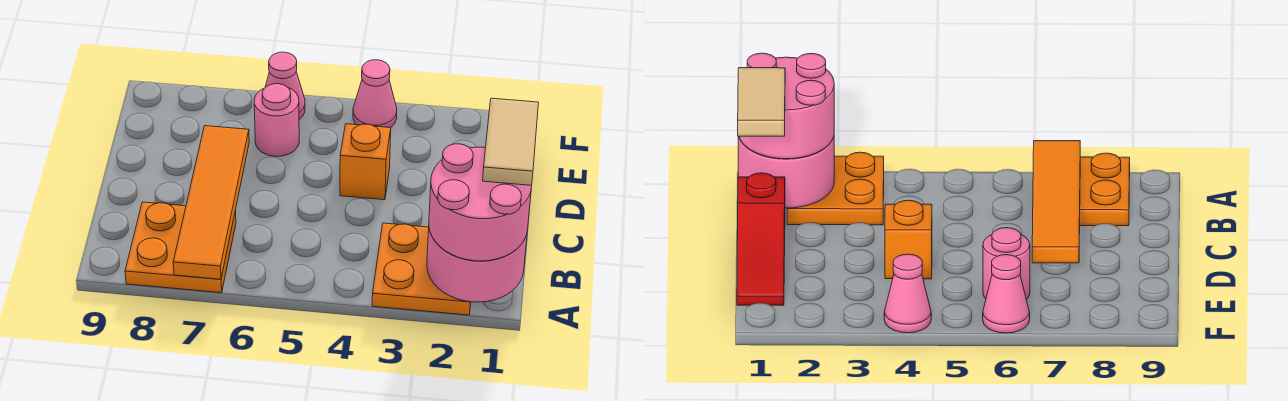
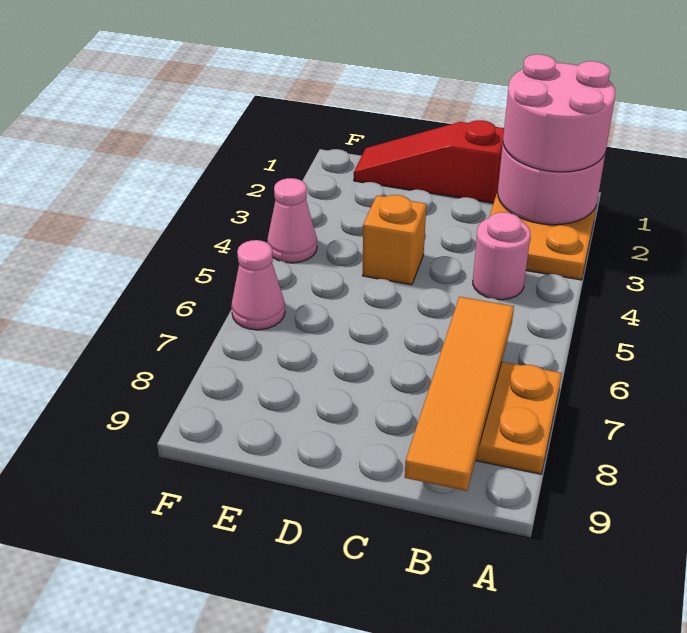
orange tile A7:D7 level 2 -> orange tile B6:B9 level 2
tan tile B1:C1 level 4 -> none
pink round brick E6 level 1 -> pink round brick B4 level 1

